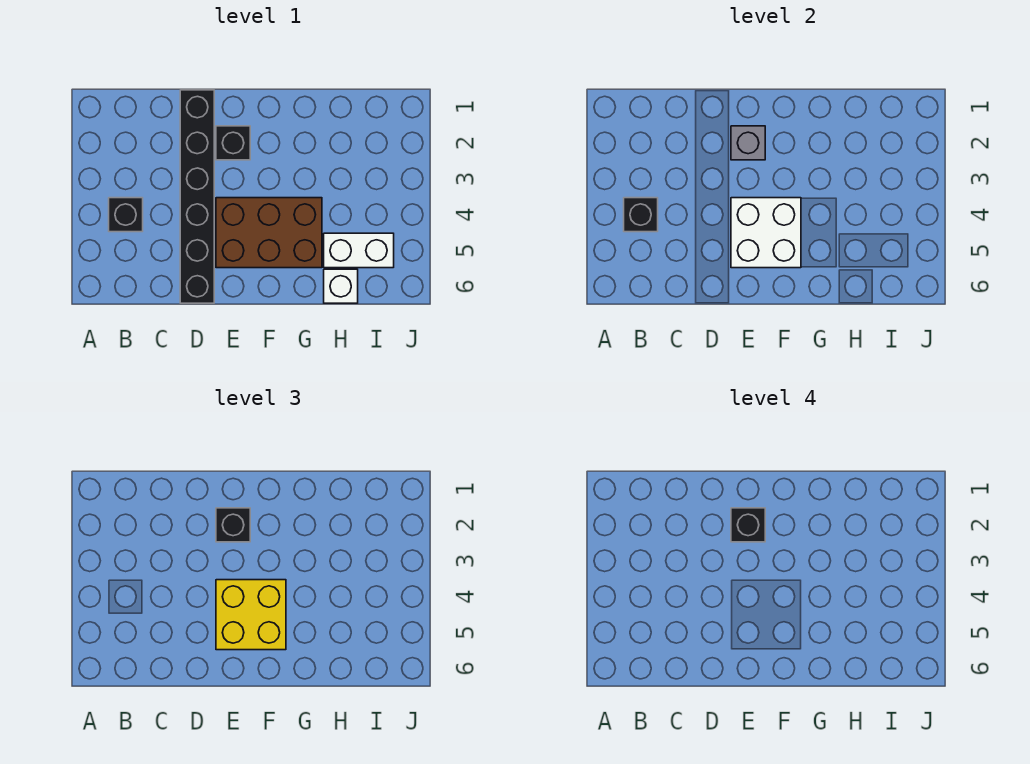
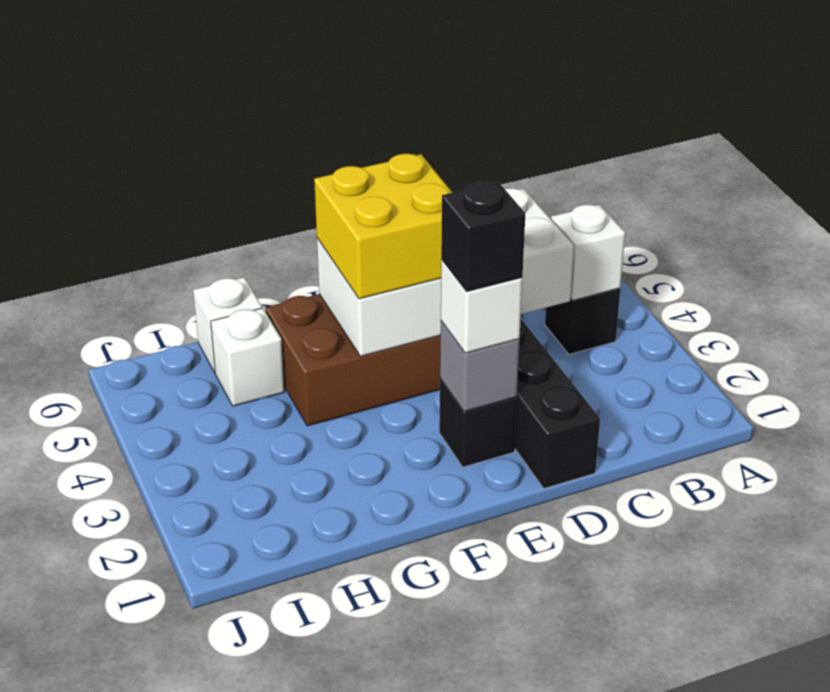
black brick B4 level 2 -> white brick B4 level 2
black brick E2 level 3 -> white brick E2 level 3
white brick E4:F5 level 2 -> white brick C4:F5 level 2
white brick H5:I5 level 1 -> white brick H5 level 1

